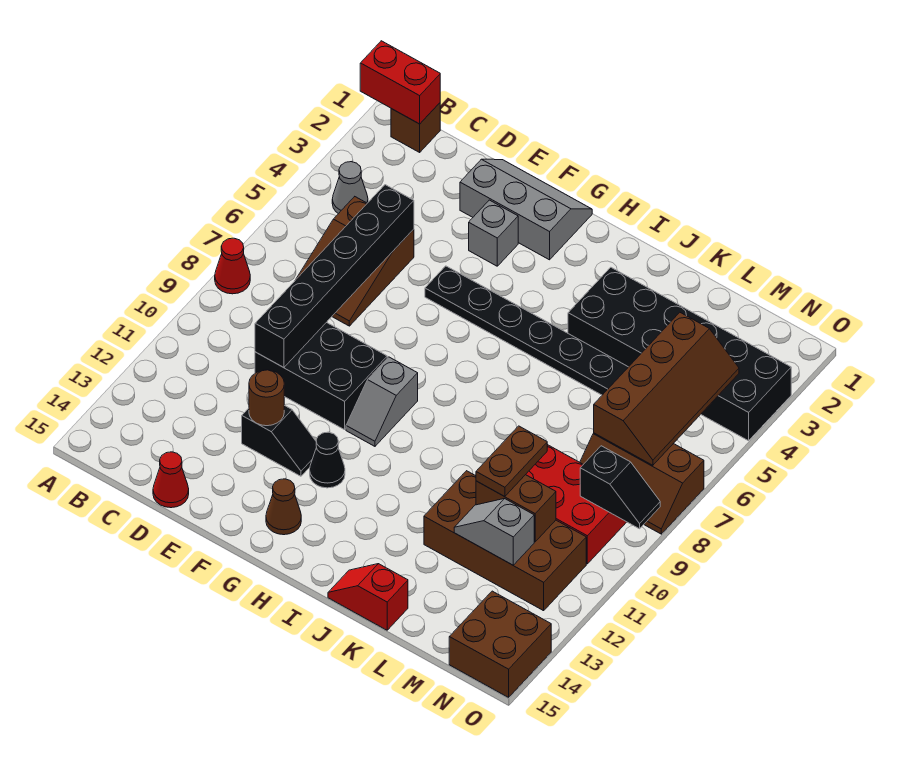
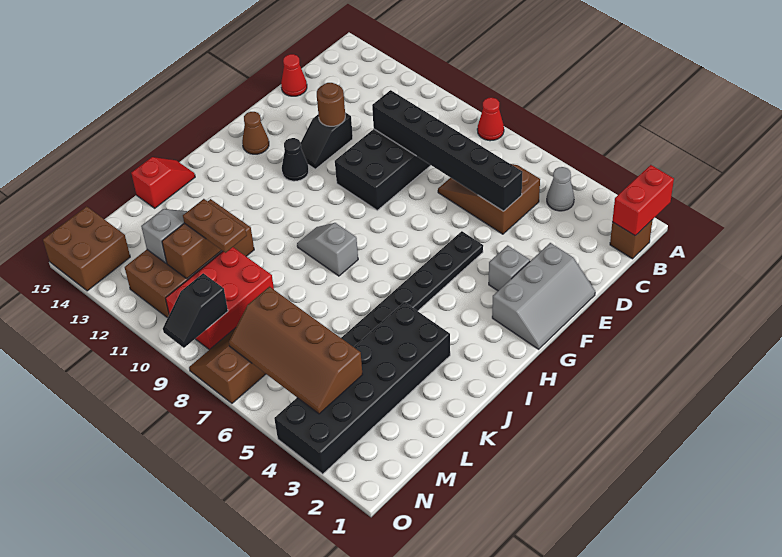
grey slope G9:G10 level 1 top 9 -> grey slope I8:I9 level 1 top 8

